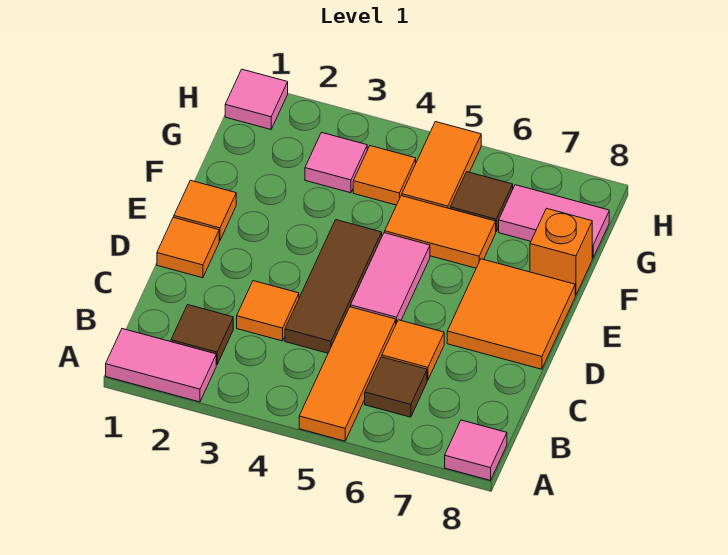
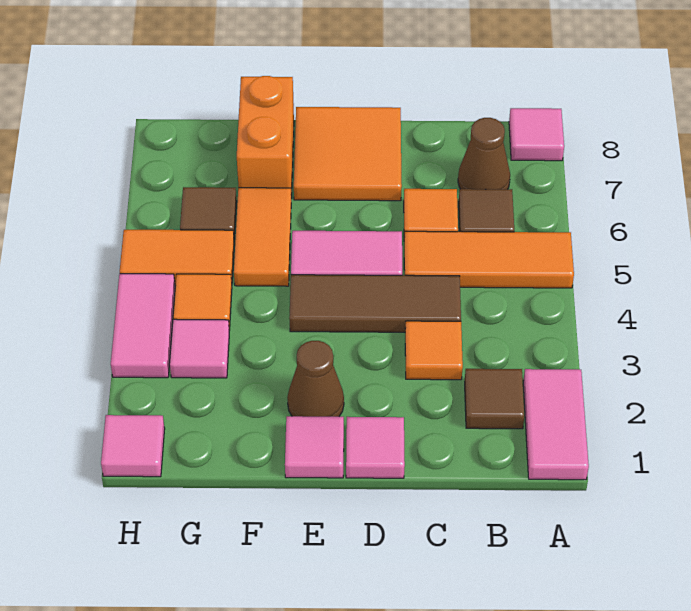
none -> brown cone B7 level 1
orange tile D1 level 1 -> pink tile D1 level 1
orange tile E1 level 1 -> pink tile E1 level 1
none -> brown cone E2 level 1
orange brick F8 level 1 -> orange brick F7:F8 level 1
pink tile G7:G8 level 1 -> pink tile H3:H4 level 1

